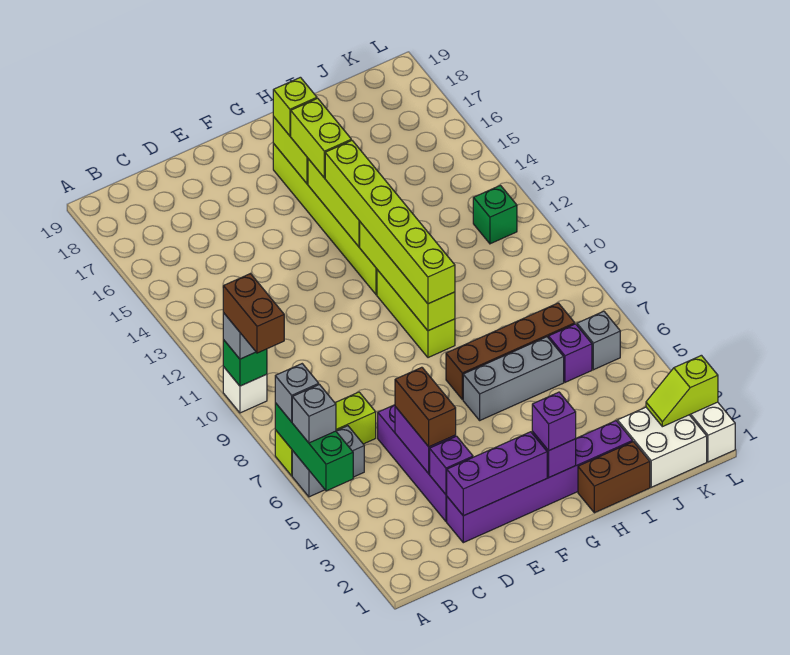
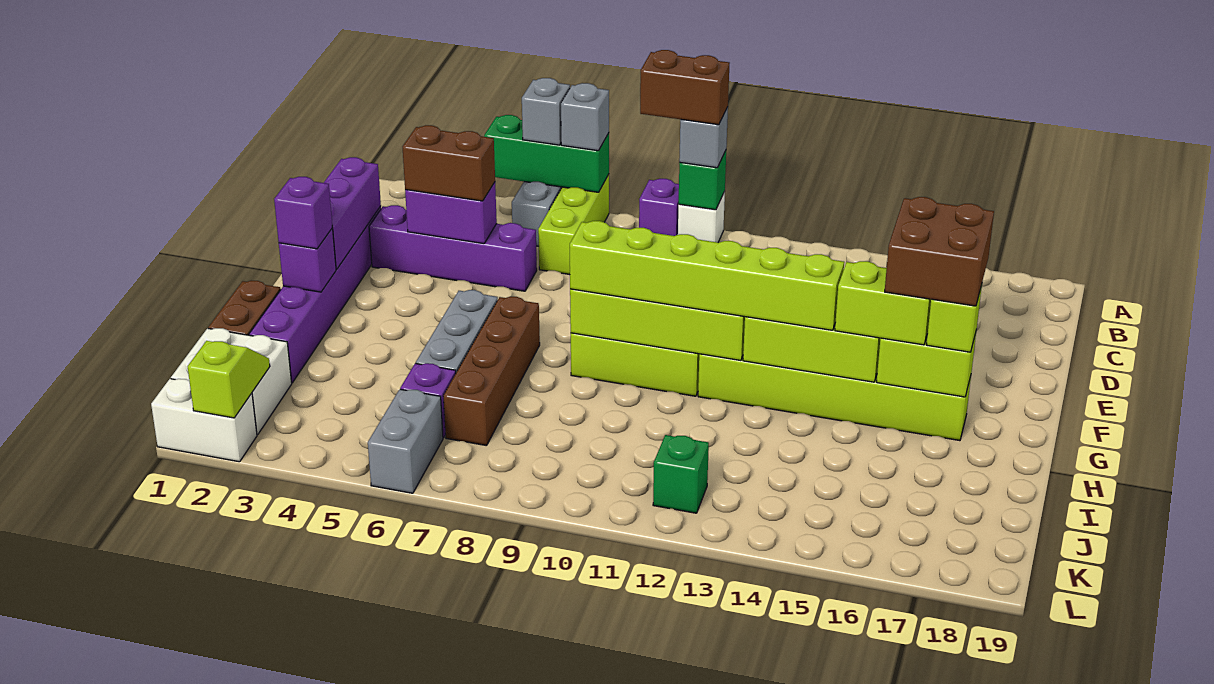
purple brick D3 level 2 -> purple brick A9 level 1
none -> brown brick F16:G17 level 4
grey brick K6 level 1 -> grey brick K6:L6 level 1

